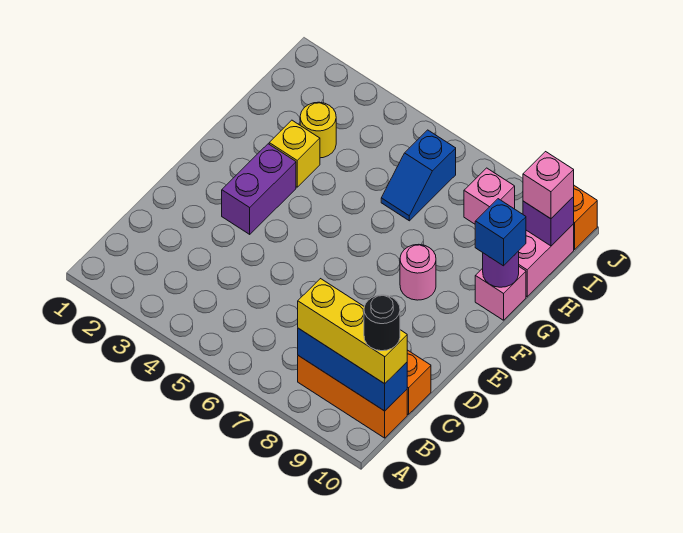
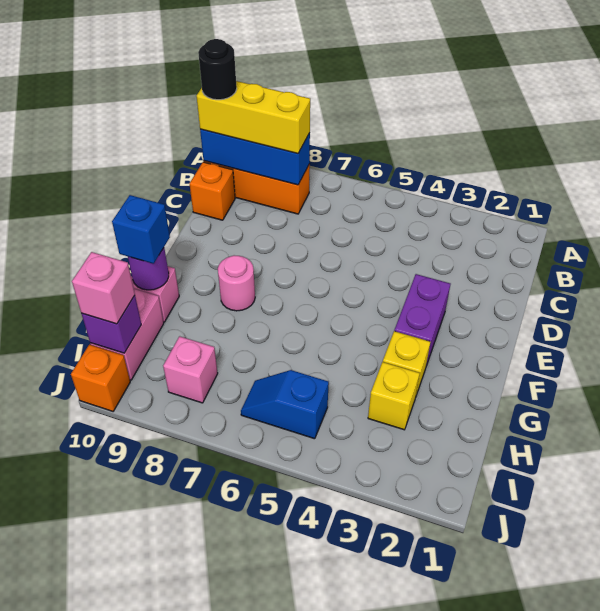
yellow round brick H3 level 1 -> yellow brick H3 level 1
blue slope H6:I6 level 1 top I -> blue slope I5:I6 level 1 top 5

